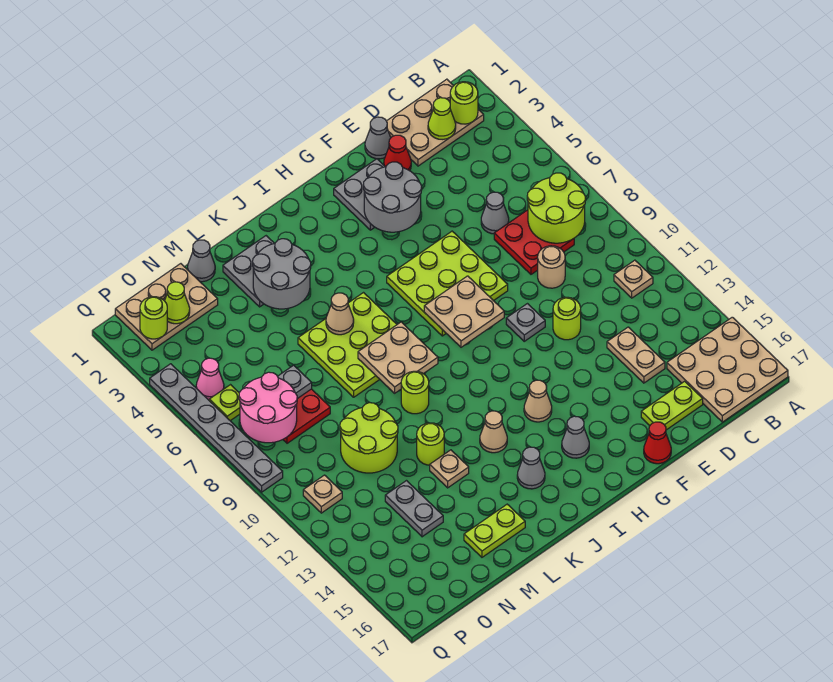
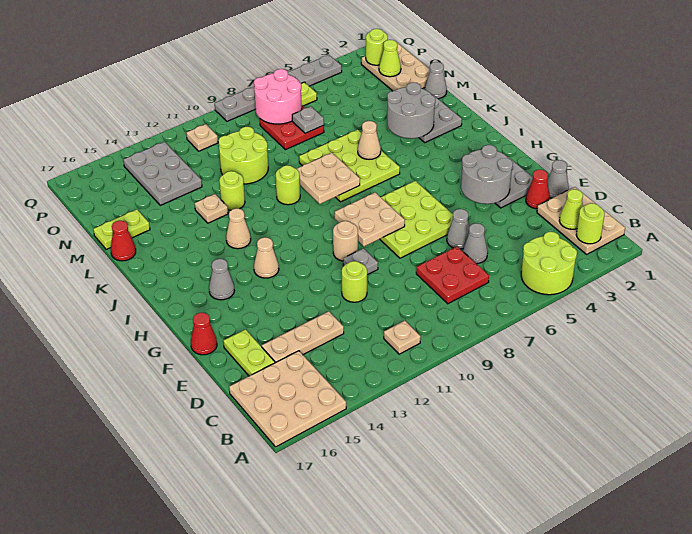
lime round brick B7:C8 level 2 -> lime round brick A4:B5 level 1
tan round brick D9 level 1 -> tan round brick G10 level 1
tan plate D13:D14 level 1 -> tan plate D13:D15 level 1
grey cone J15 level 1 -> grey cone E6 level 1
lime plate L16:M16 level 1 -> lime plate M16:M17 level 1
none -> red cone L17 level 1
grey plate N13:N14 level 1 -> grey plate N13:P14 level 1
pink cone P5 level 1 -> none

